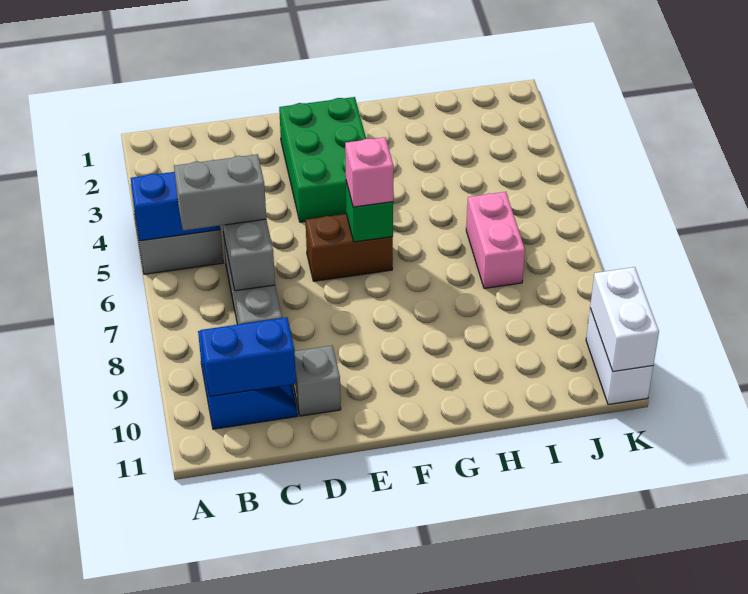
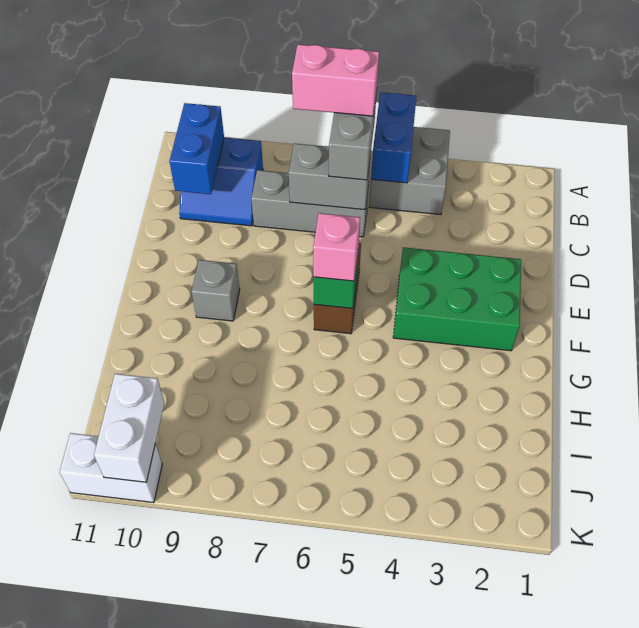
grey brick D10 level 1 -> grey brick F9 level 1
pink brick I6:I7 level 1 -> pink brick B6:B7 level 4
white brick K10:K11 level 2 -> white brick J10:K10 level 2

